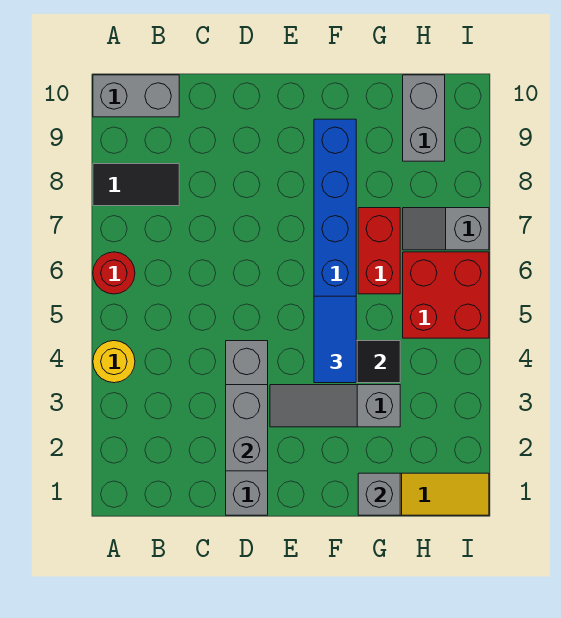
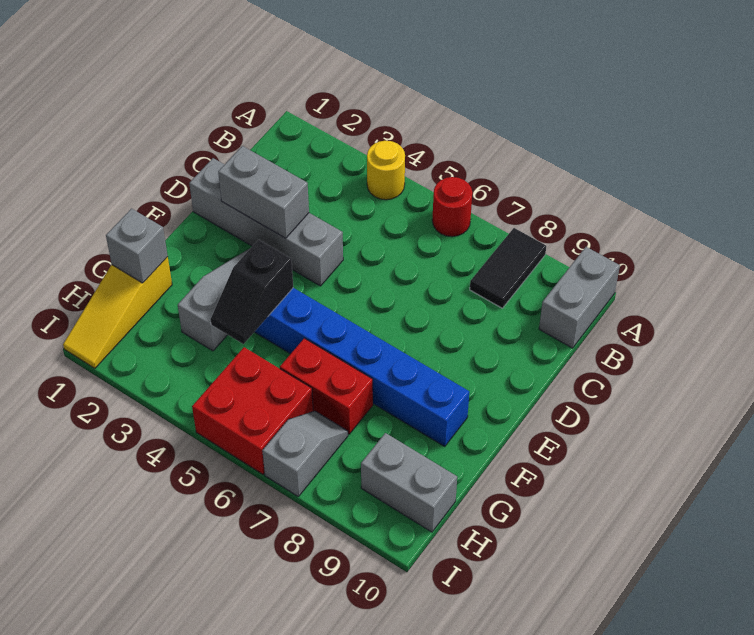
blue tile F4:F5 level 3 -> none

